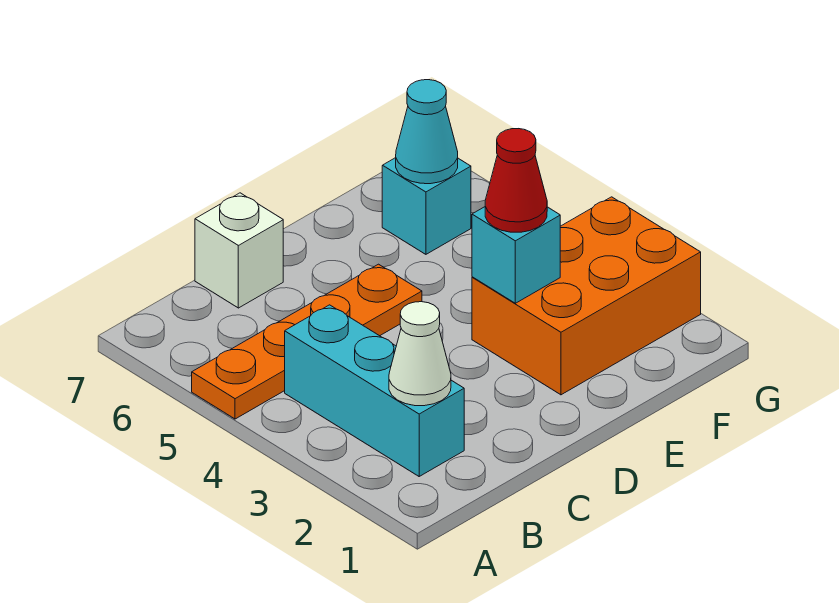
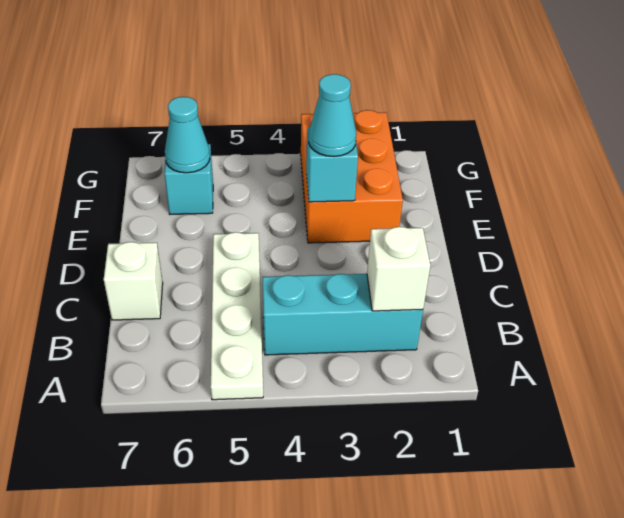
orange plate A5:D5 level 1 -> white plate A5:D5 level 1
white cone B2 level 2 -> white brick B2 level 2
red cone E3 level 3 -> cyan cone E3 level 3

